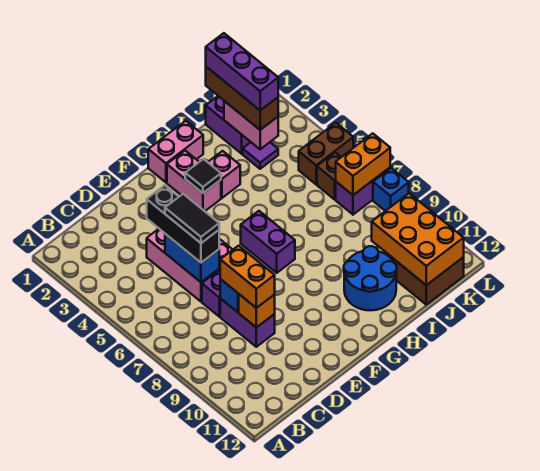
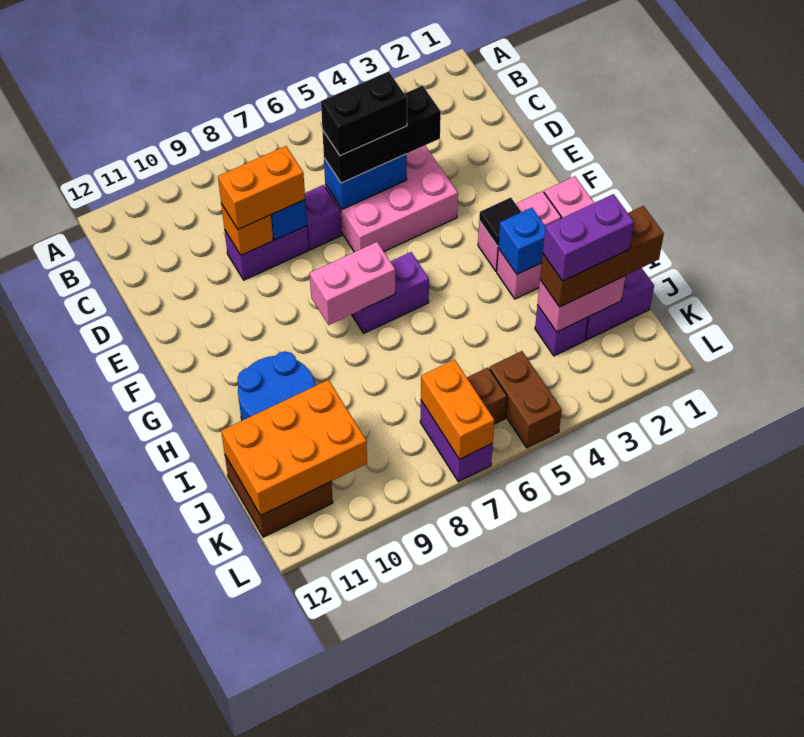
black tile D5:D6 level 4 -> black brick D5:D6 level 4
none -> pink brick G7:G8 level 2
purple brick J1:J3 level 4 -> purple brick J2:J3 level 4
purple tile J3 level 1 -> purple brick J3 level 1
blue brick L8 level 1 -> blue brick H3 level 2

